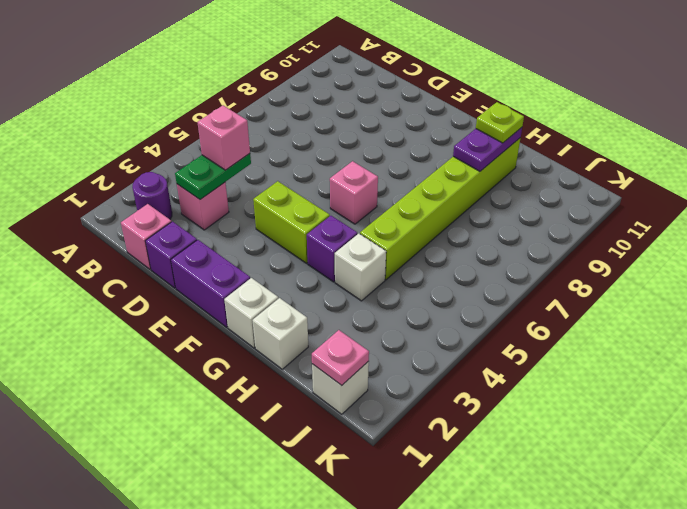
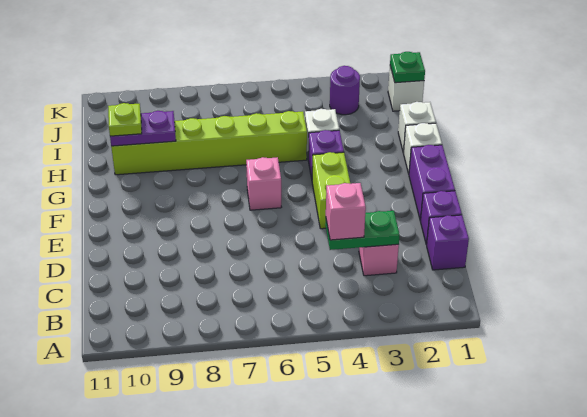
purple round brick B2 level 1 -> purple round brick J3 level 1
pink brick C1 level 1 -> purple brick C1 level 1
pink plate J1 level 2 -> green plate J1 level 2

